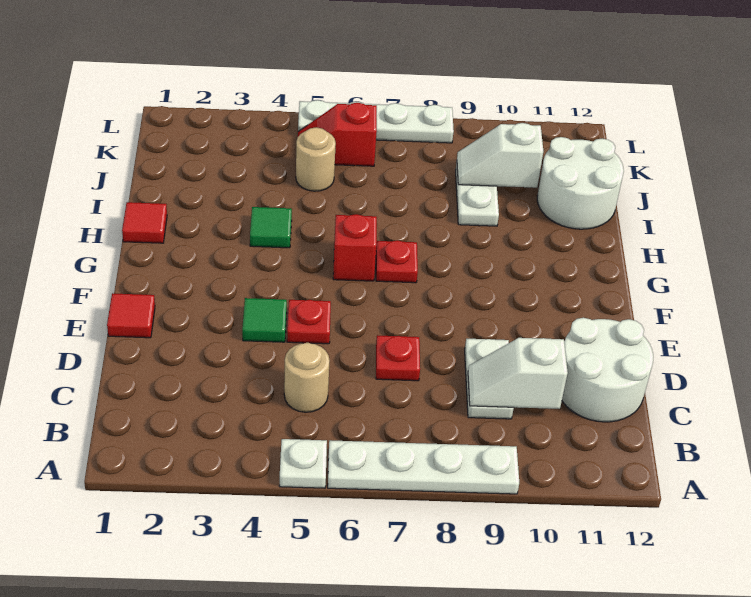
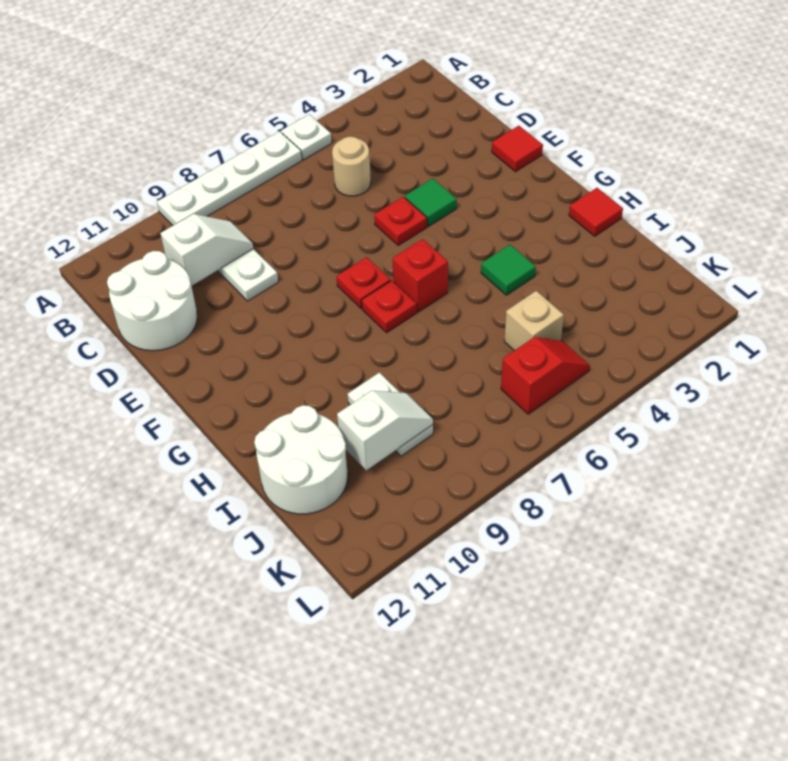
red plate D7 level 1 -> red plate F7 level 1
tan round brick J5 level 1 -> tan brick J5 level 1
white plate L5:L8 level 1 -> none

